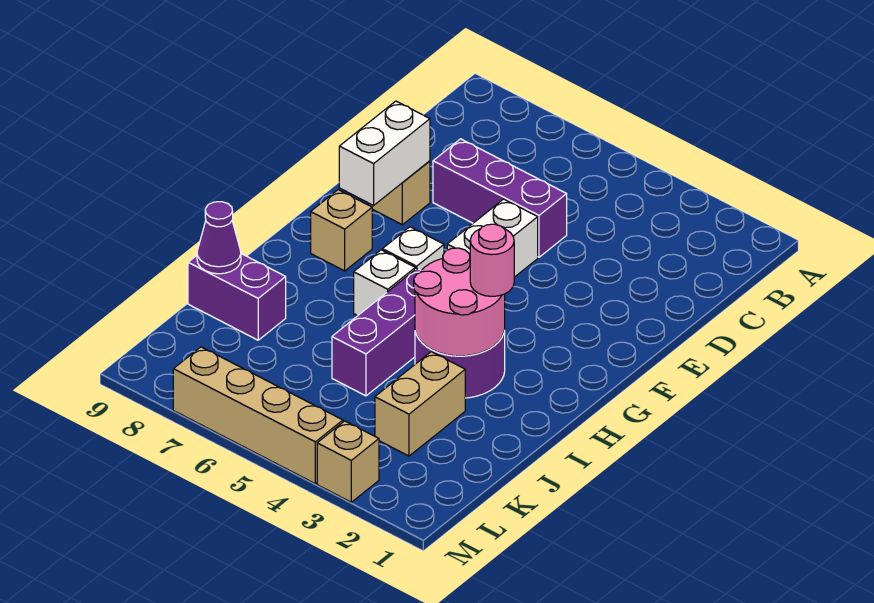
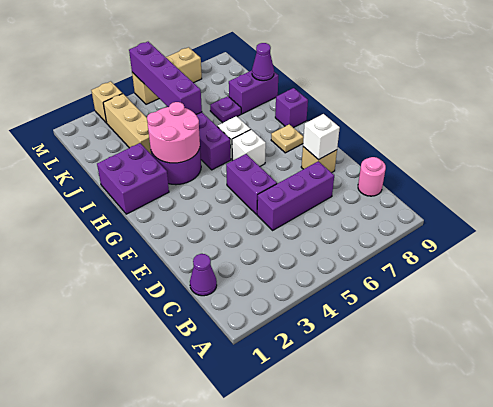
none -> purple cone C1 level 1
white brick E5:F5 level 1 -> purple brick E5:F5 level 1
white brick E8:F8 level 2 -> white brick E8 level 2
tan brick G8 level 1 -> tan plate G8 level 1
none -> purple brick H1:I2 level 1
pink round brick H3 level 3 -> pink round brick C9 level 1
none -> purple brick H9 level 1
tan brick J3:K3 level 1 -> tan brick J3:L3 level 1
none -> purple brick J5:M5 level 2
none -> purple plate J7 level 1
tan brick M4:M7 level 1 -> tan brick M5:M7 level 1

